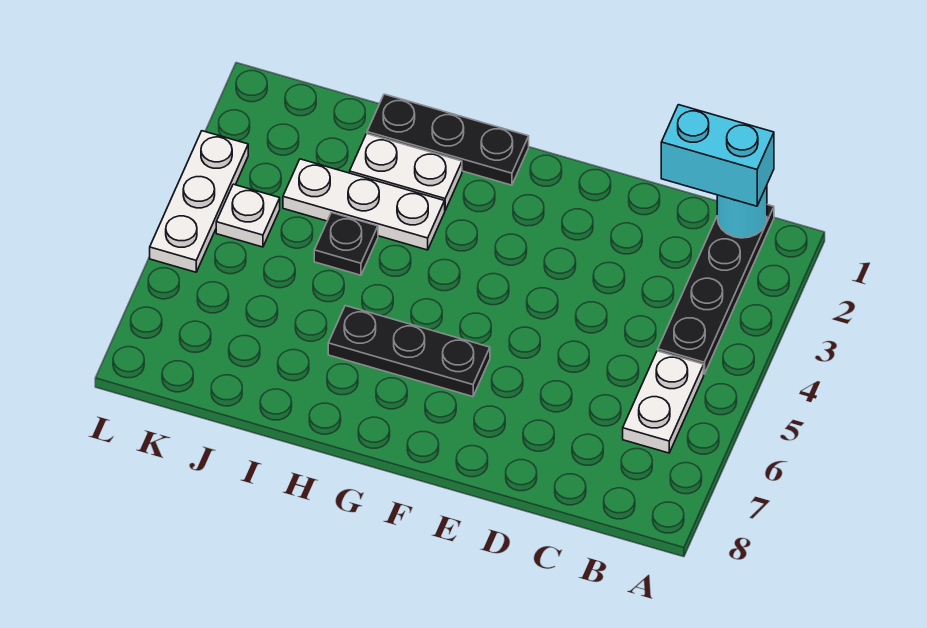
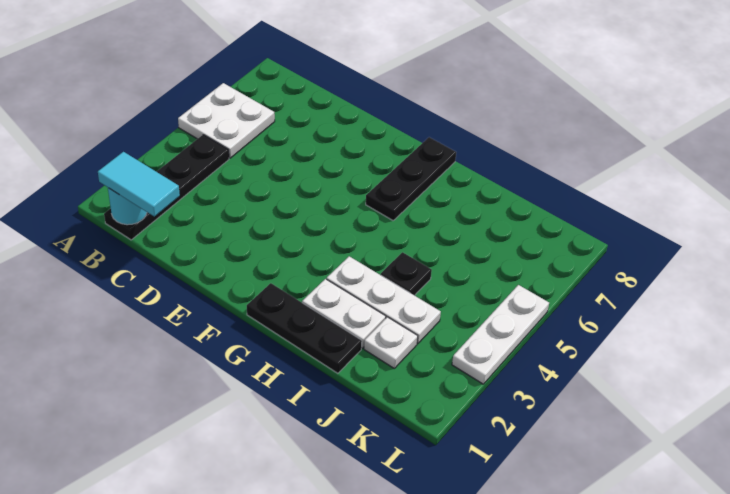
cyan brick B1:C1 level 3 -> cyan tile B1:C1 level 3
white plate B5:B6 level 1 -> white plate A5:B6 level 1
black plate F6:H6 level 1 -> black plate G6:G8 level 1
white plate K4 level 1 -> white plate J2 level 1

